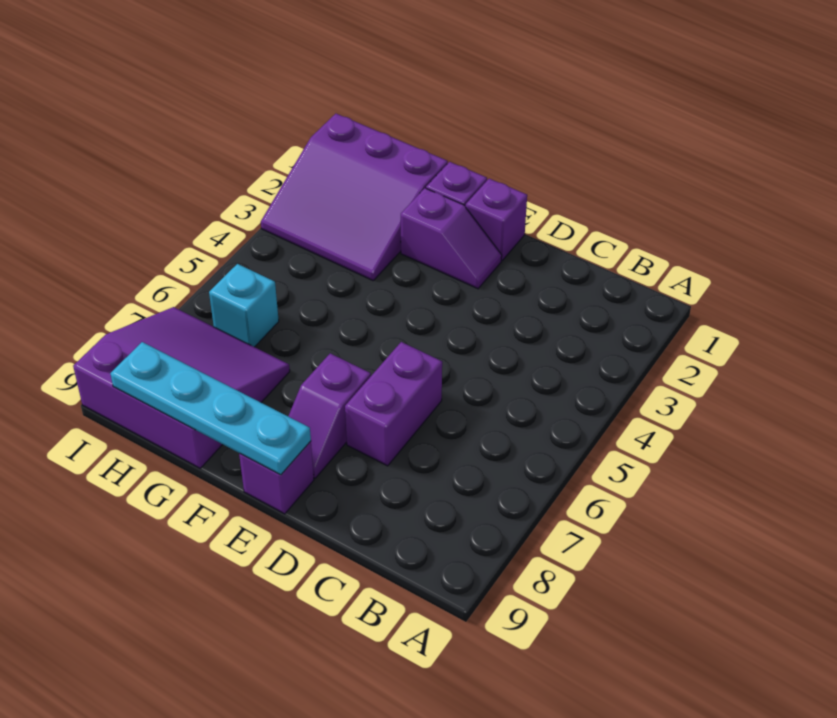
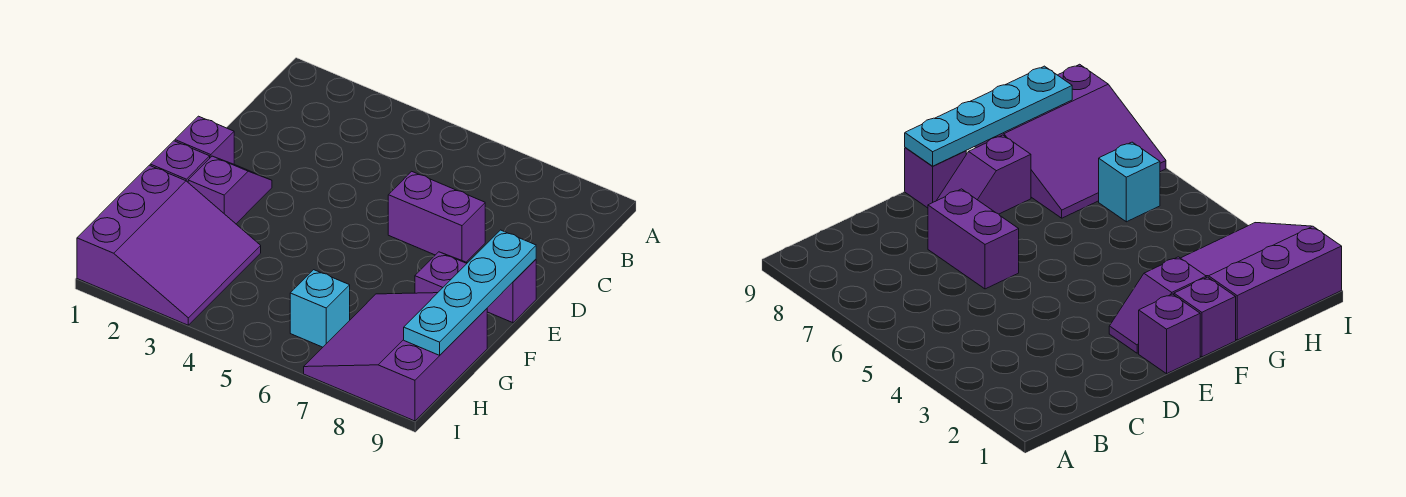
purple slope E7:E8 level 1 top 7 -> purple slope E8:F8 level 1 top F

